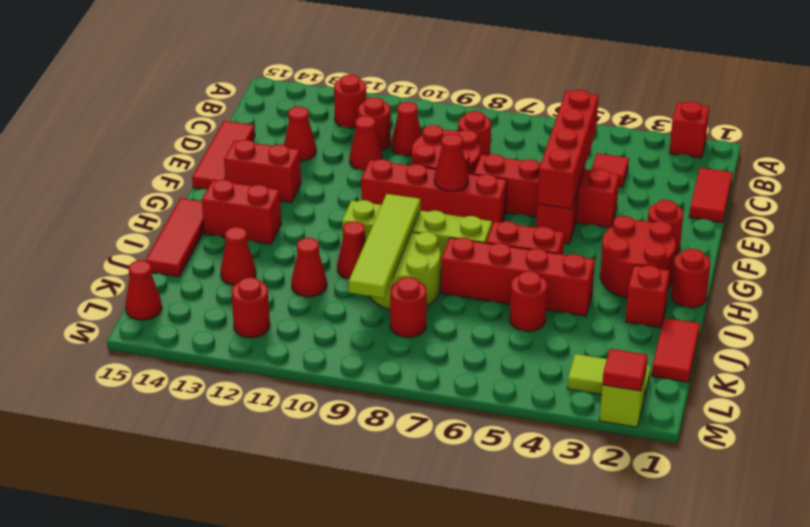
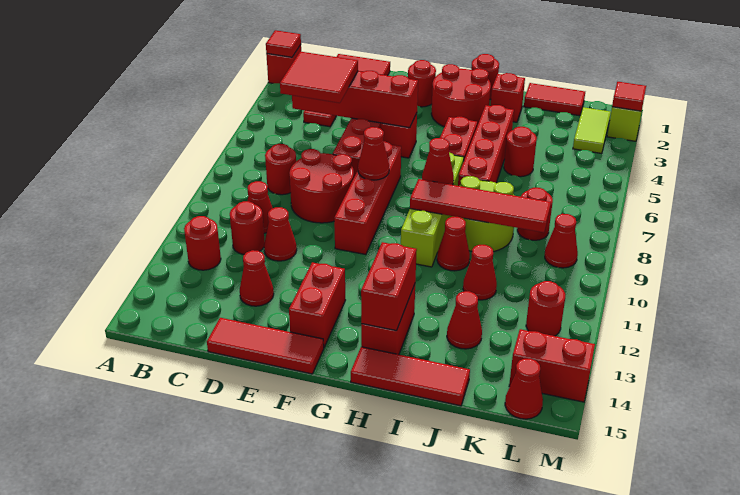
none -> red tile A2 level 2
none -> red tile C5:D6 level 3
none -> red cone H8 level 2
lime tile H9:K9 level 2 -> red tile H9:K9 level 2
none -> red brick H13:H14 level 2
none -> red cone L9 level 1
none -> red brick L14:M14 level 1

